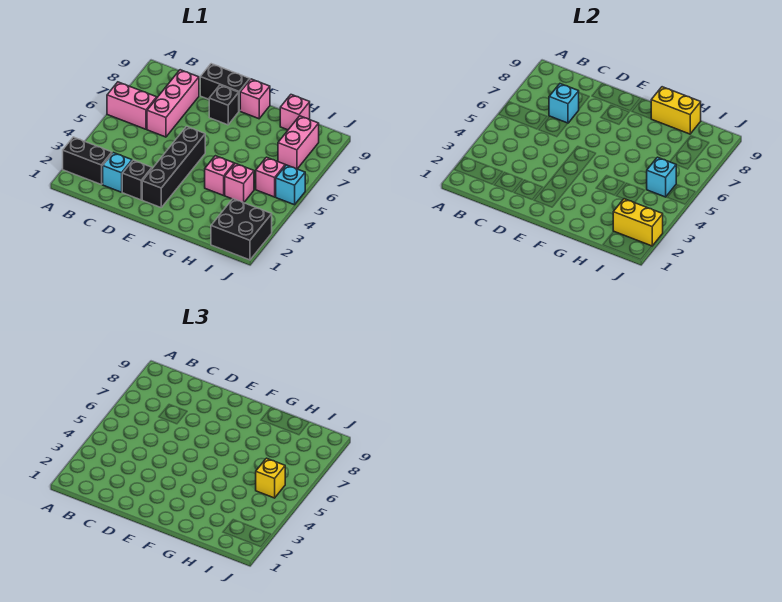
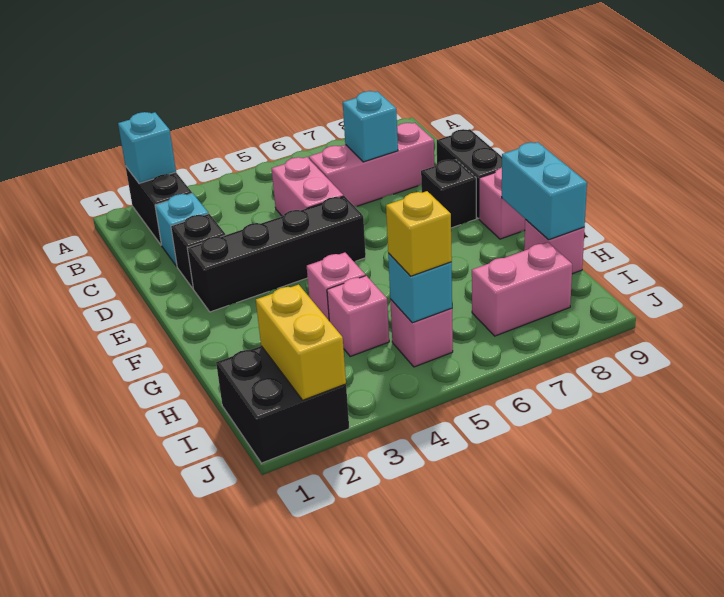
pink brick A6:B6 level 1 -> pink brick C5:D5 level 1
yellow brick G9:H9 level 2 -> cyan brick G9:H9 level 2
cyan brick J5 level 1 -> cyan brick A2 level 2

